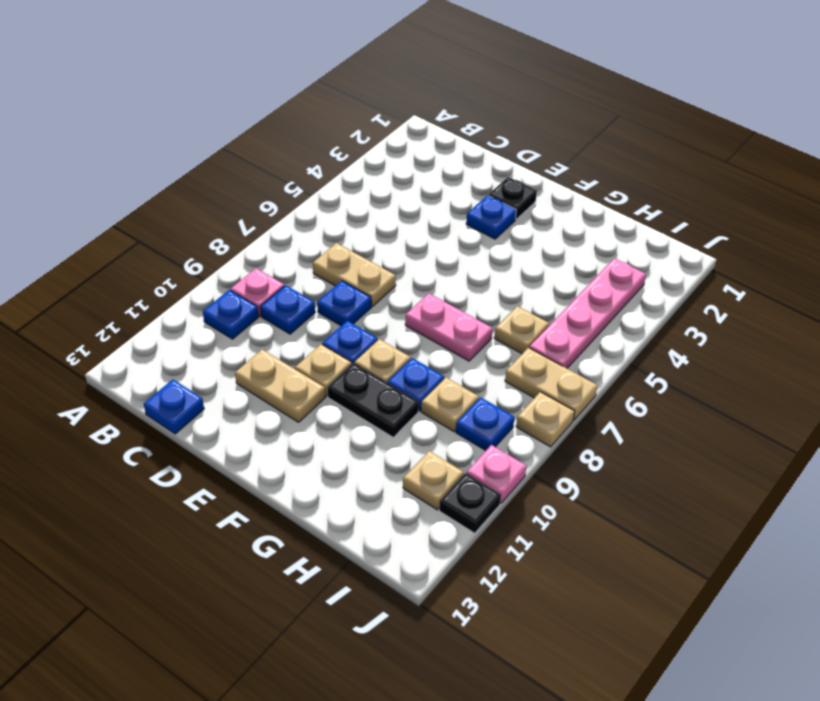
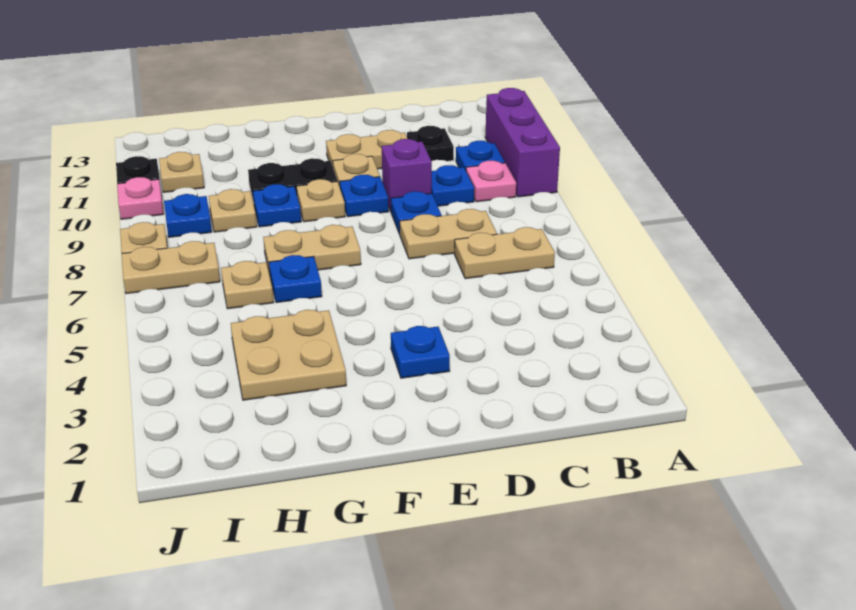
none -> purple brick A9:A11 level 1
none -> tan plate B6:C6 level 1
blue plate C13 level 1 -> blue plate G6 level 1
none -> purple brick D9 level 1
black plate E2 level 1 -> black plate C11 level 1
pink plate F7:G7 level 1 -> tan plate F7:G7 level 1
none -> tan plate G3:H4 level 1
pink plate I3:I6 level 1 -> none

